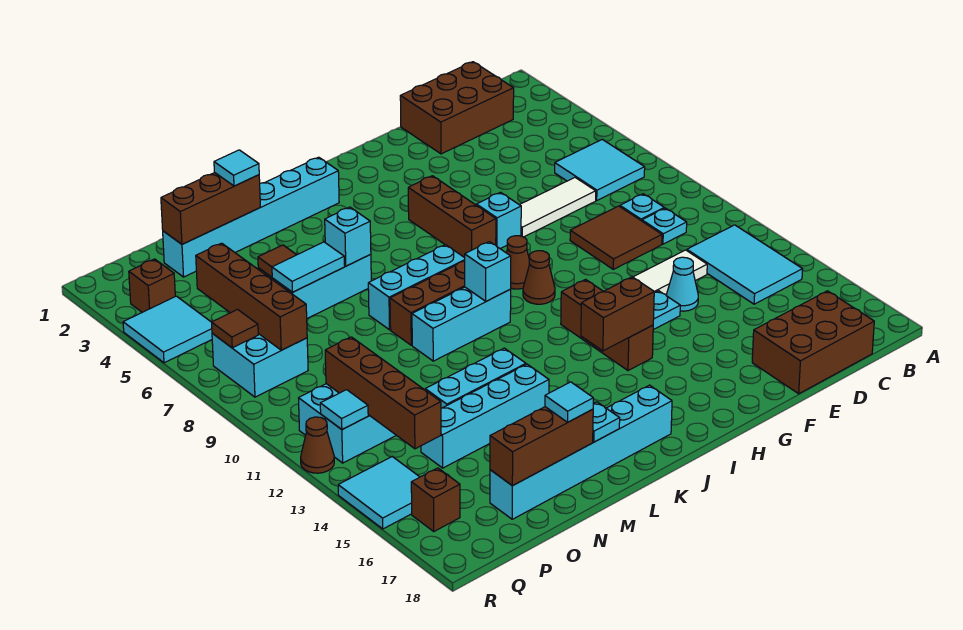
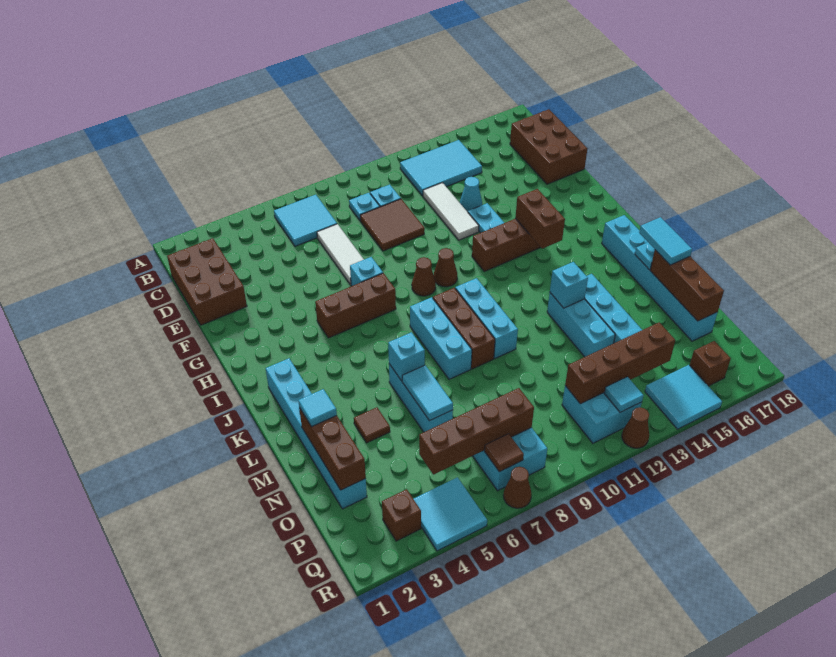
cyan brick J10 level 2 -> cyan brick L13 level 2
cyan tile M17 level 3 -> cyan tile L17:M17 level 3
none -> brown cone R7 level 1

